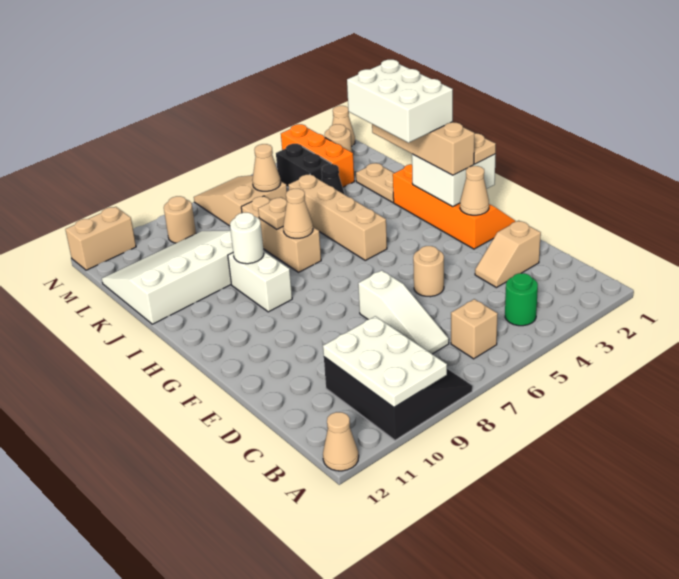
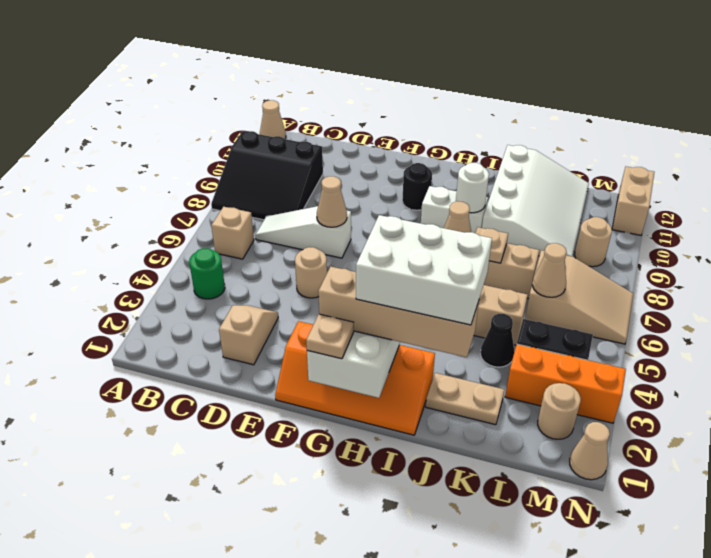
white plate A9:C10 level 2 -> none
tan cone F2 level 2 -> tan cone E7 level 2
none -> black round brick G10 level 1

